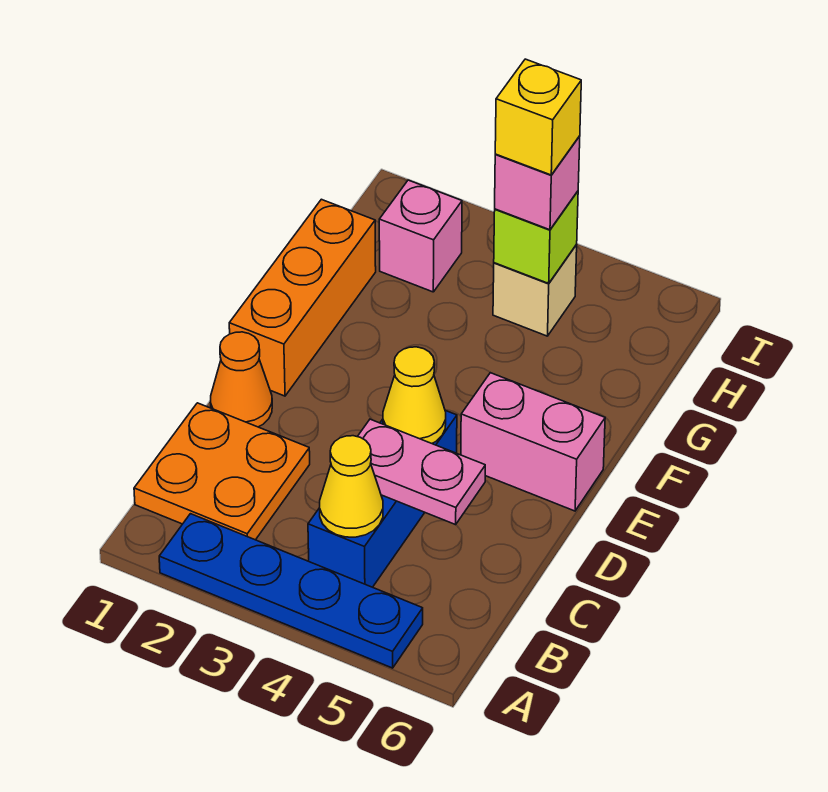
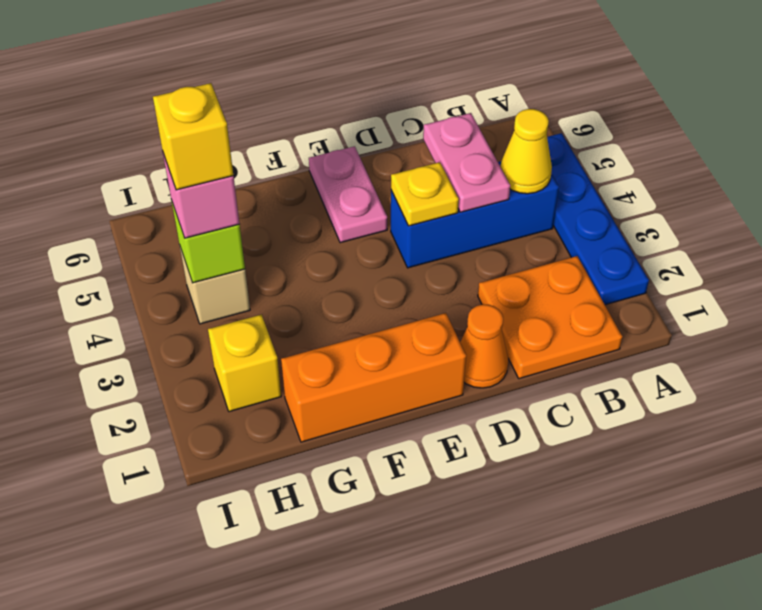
yellow cone D4 level 2 -> yellow plate D4 level 2
pink brick E5:E6 level 1 -> pink plate E5:E6 level 1
pink brick H2 level 1 -> yellow brick H2 level 1

